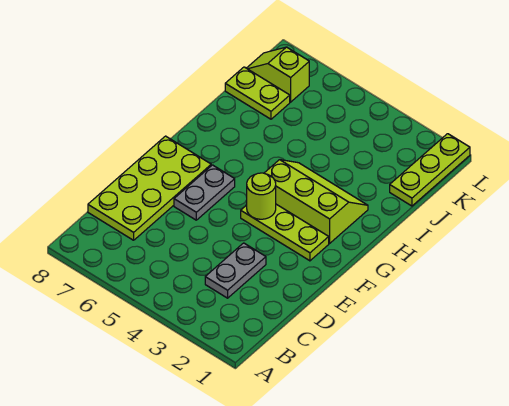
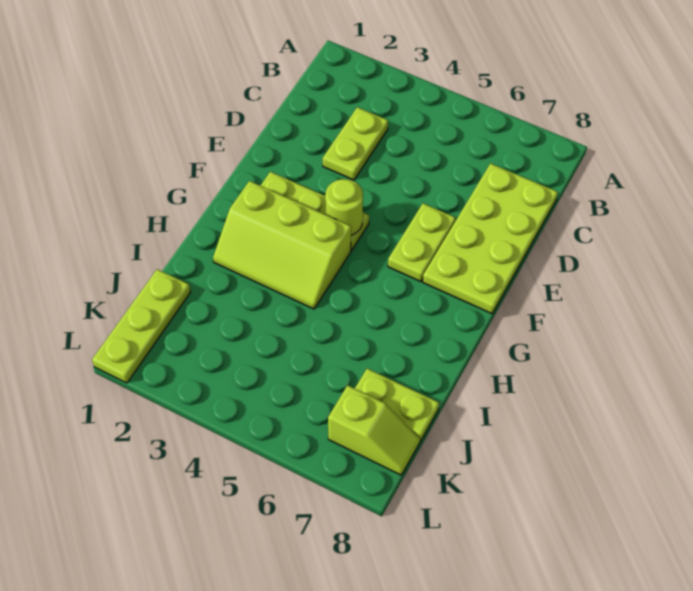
grey plate C3:D3 level 1 -> lime plate C3:D3 level 1
grey plate E6:F6 level 1 -> lime plate E6:F6 level 1

